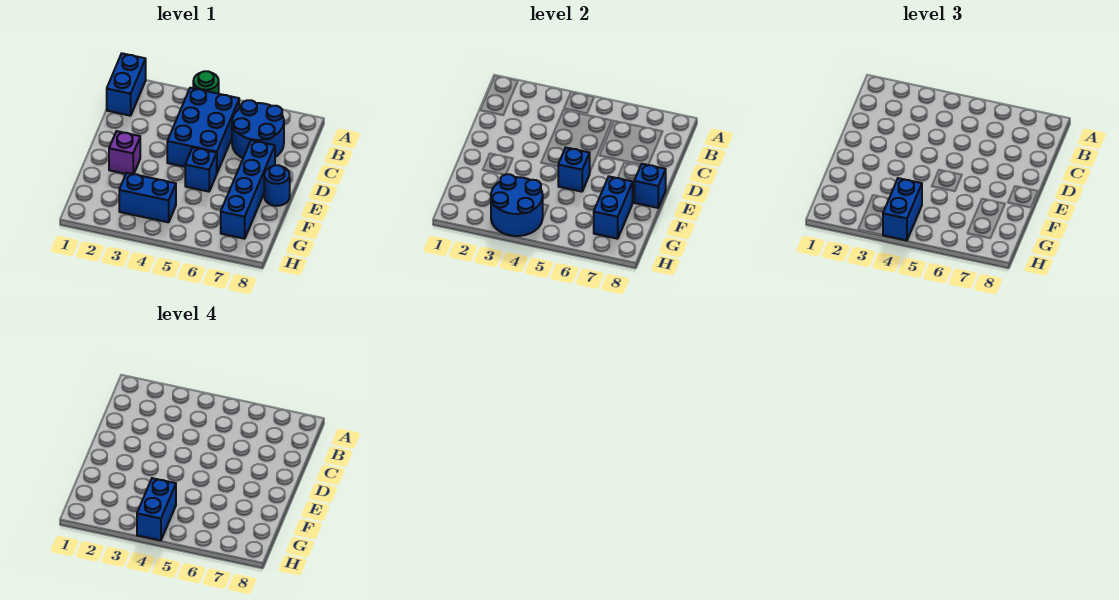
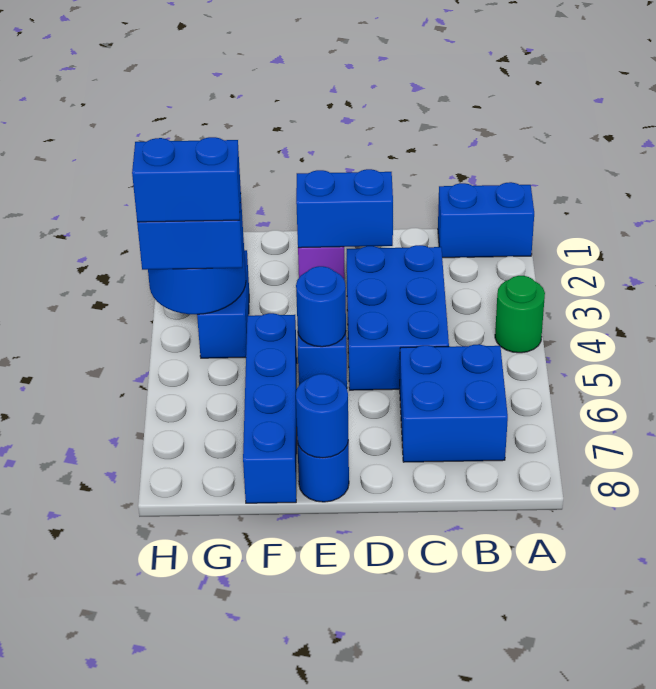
blue brick B4:D5 level 1 -> blue brick C3:D5 level 1
blue round brick B6:C7 level 1 -> blue brick B6:C7 level 1
blue brick D7:G7 level 1 -> blue brick F5:F8 level 1
blue brick E5 level 2 -> blue round brick E5 level 2
blue brick E8 level 2 -> blue round brick E8 level 2
blue brick F7:G7 level 2 -> blue brick D2:E2 level 2

